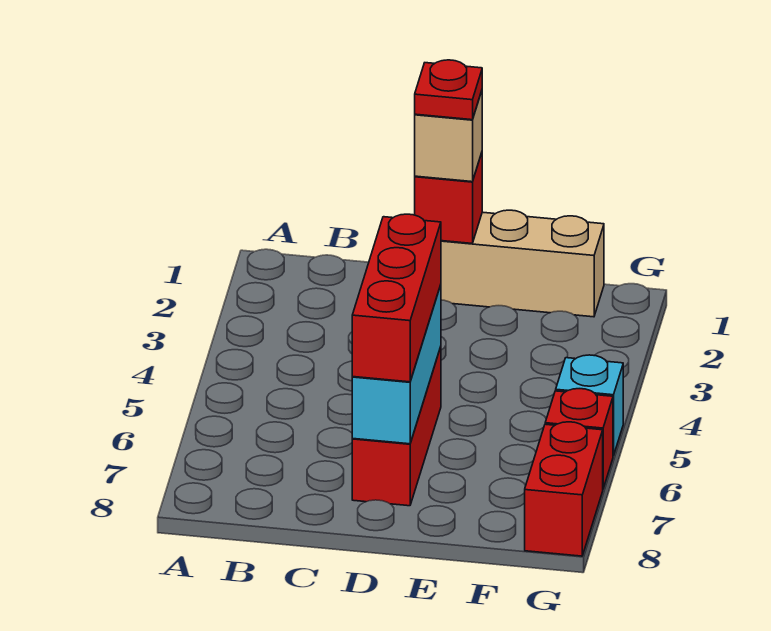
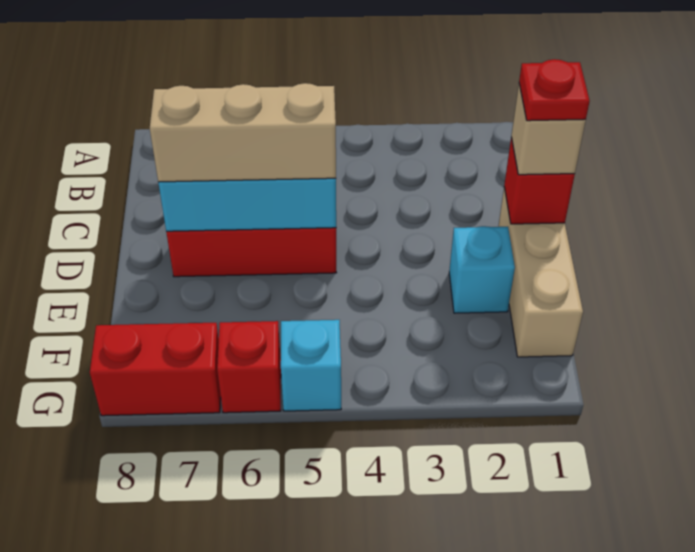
red brick D5:D7 level 3 -> tan brick D5:D7 level 3
none -> cyan brick E2 level 1

